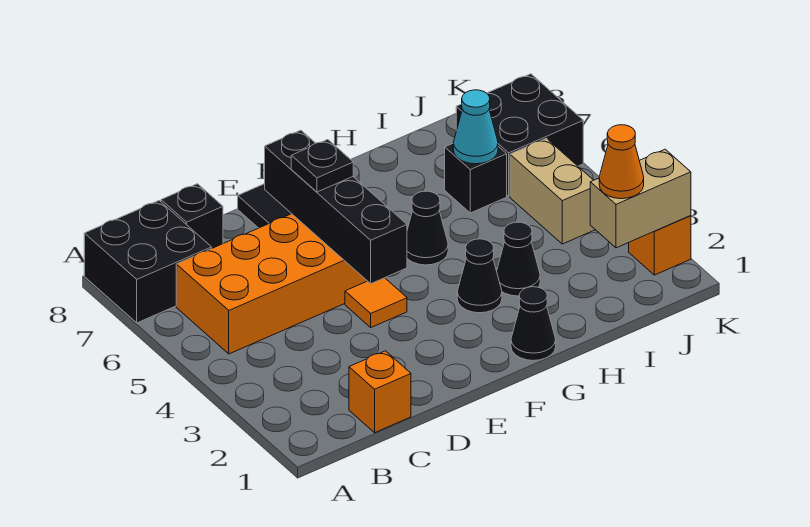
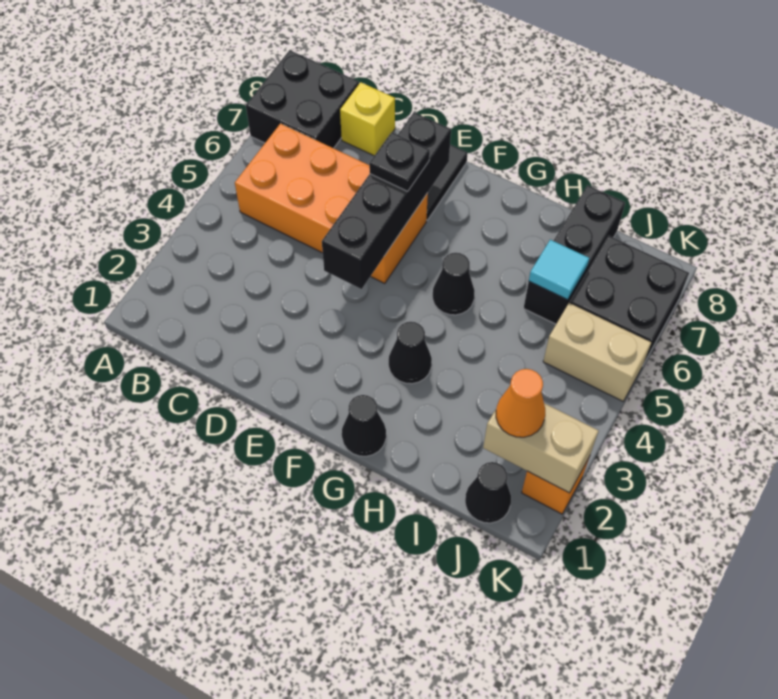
orange brick C1 level 1 -> none
black brick C8 level 1 -> yellow brick C8 level 1
orange tile E4 level 1 -> none
black cone H3 level 1 -> black cone J1 level 1
black brick I6 level 1 -> black brick I6:I8 level 1
cyan cone I6 level 2 -> cyan tile I6 level 2
tan brick J4:J5 level 1 -> tan brick J5:K5 level 1

